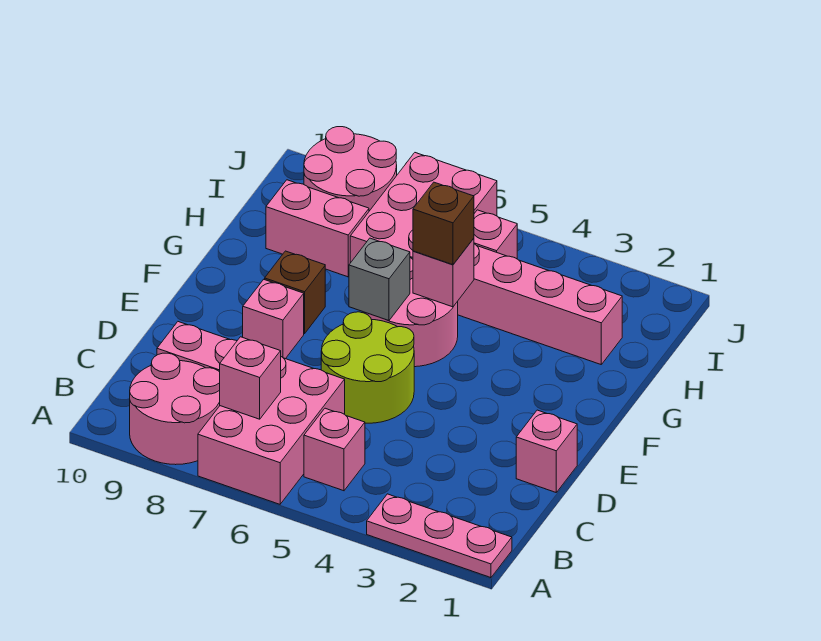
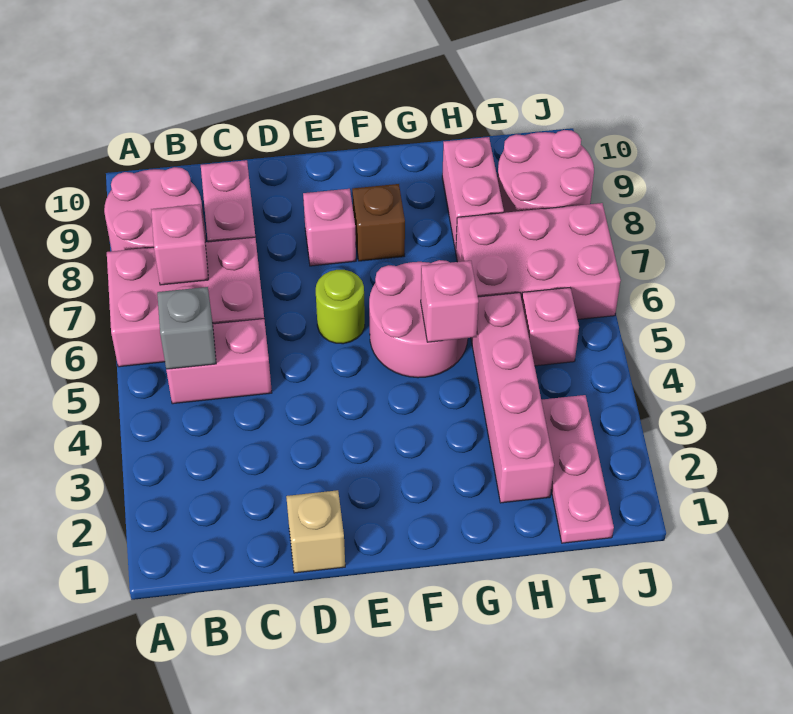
pink plate A1:A3 level 1 -> pink plate I1:I3 level 1
pink brick B5 level 1 -> pink brick B5:C5 level 1
pink brick D1 level 1 -> tan brick D1 level 1
lime round brick D5:E6 level 1 -> lime round brick E6 level 1
grey brick F6 level 2 -> grey brick B5 level 2
brown brick G5 level 3 -> none

